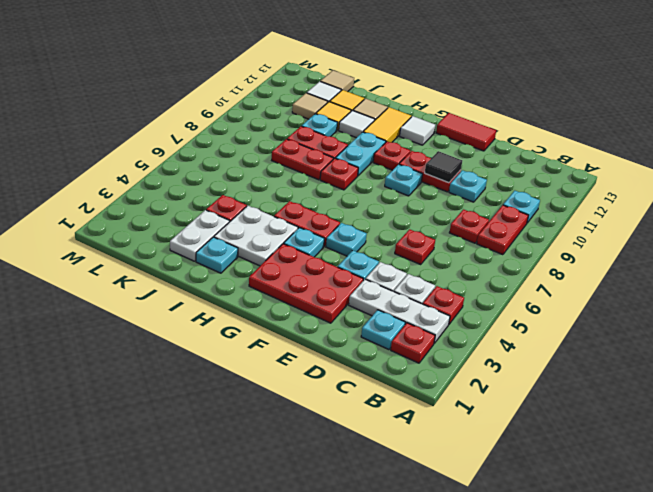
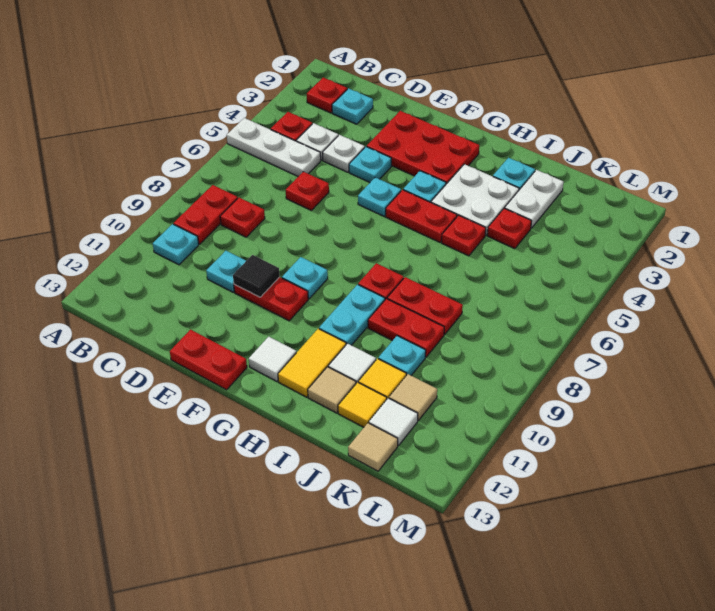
white plate B3:D3 level 1 -> white plate A5:C5 level 1
red tile E13:F13 level 1 -> red plate E13:F13 level 1
red plate G10 level 1 -> red plate I5 level 1

